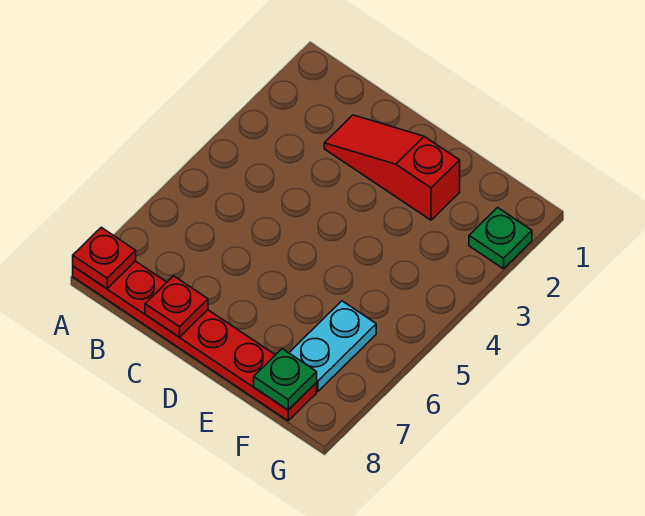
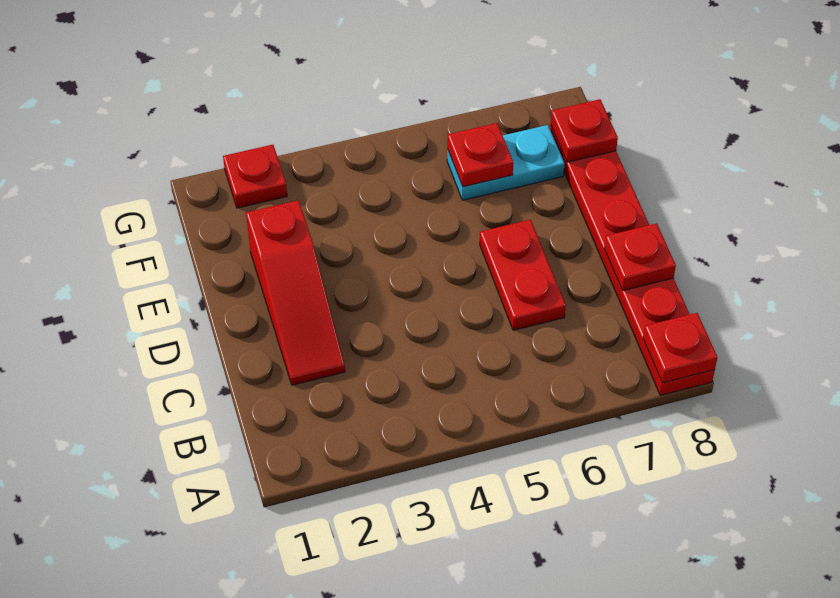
none -> red plate C6:D6 level 1
none -> red plate F6 level 2
green plate F8 level 2 -> red plate F8 level 2
green plate G2 level 1 -> red plate G2 level 1

